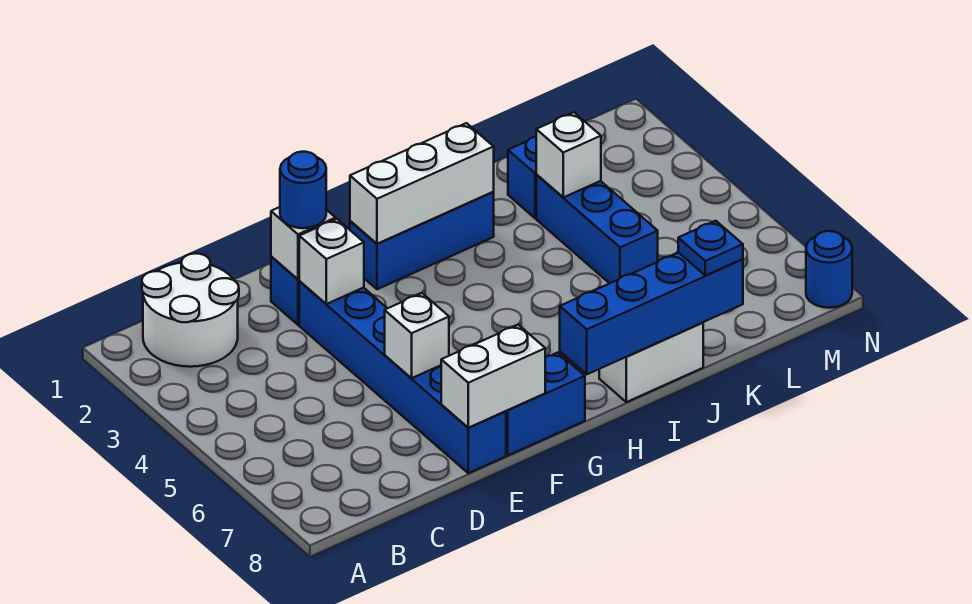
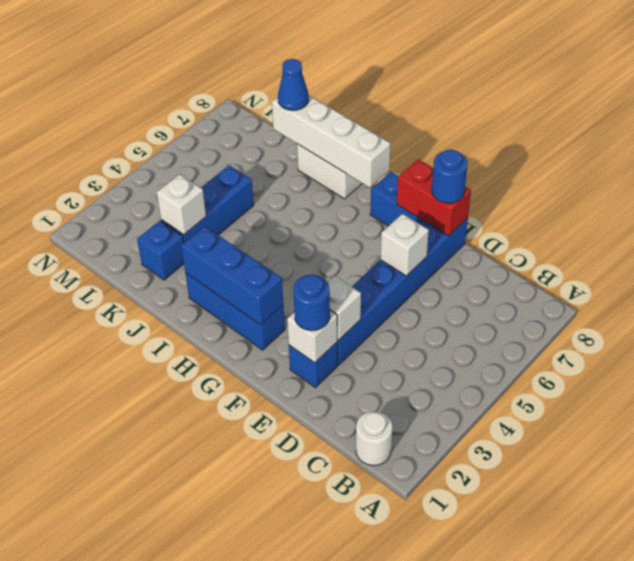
white round brick B1:C2 level 1 -> white round brick B1 level 1
white brick E8:F8 level 2 -> red brick E8:F8 level 2
white brick G2:I2 level 2 -> blue brick G2:I2 level 2
blue brick H8:K8 level 2 -> white brick H8:K8 level 2
blue plate K8 level 3 -> blue cone K8 level 3
blue round brick N8 level 1 -> blue round brick E8 level 3

